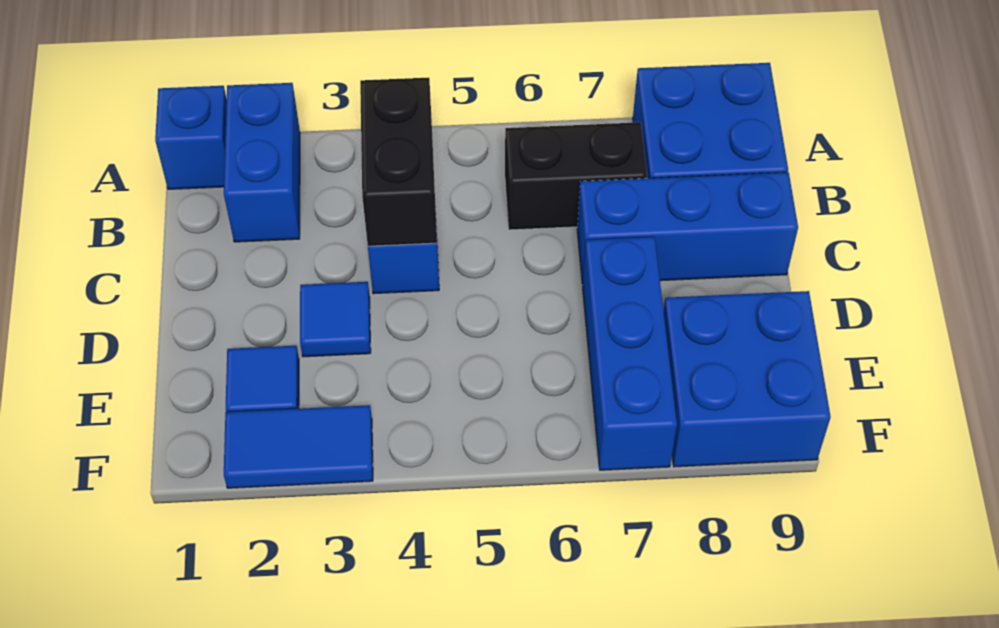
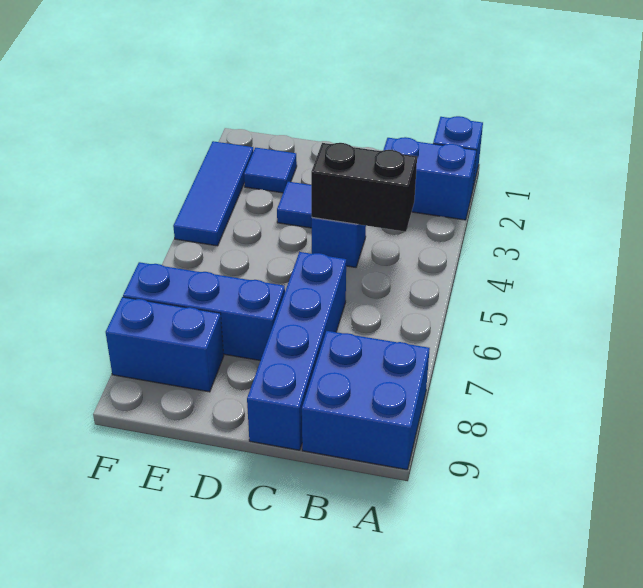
black brick B6:B7 level 1 -> none
blue brick C7:C9 level 1 -> blue brick C6:C9 level 1
blue brick E8:F9 level 1 -> blue brick E8:F8 level 1
blue tile F2:F3 level 1 -> blue tile F2:F4 level 1

